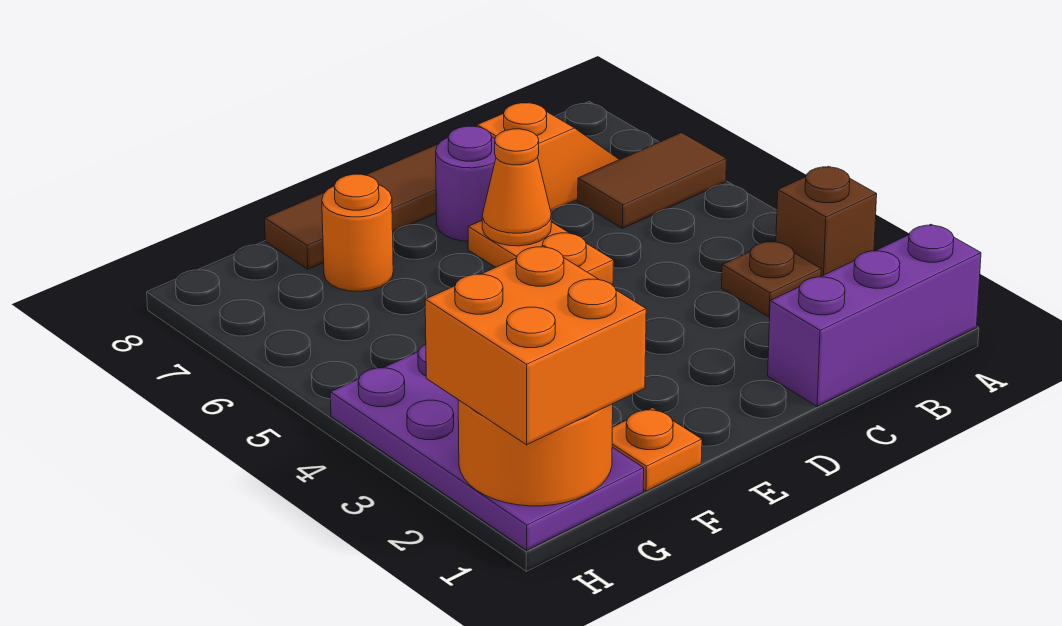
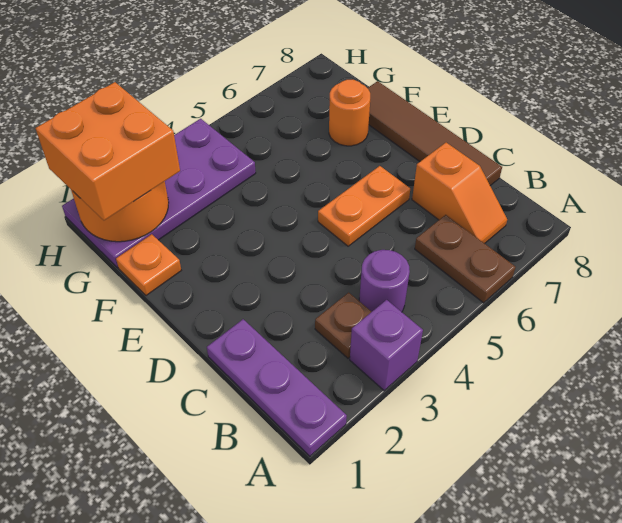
purple brick A1:C1 level 1 -> purple plate A1:C1 level 1
brown brick A3 level 1 -> purple brick A3 level 1
brown tile A6:B6 level 1 -> brown plate A6:B6 level 1
orange cone D6 level 2 -> none
purple round brick D7 level 1 -> purple round brick B4 level 1

